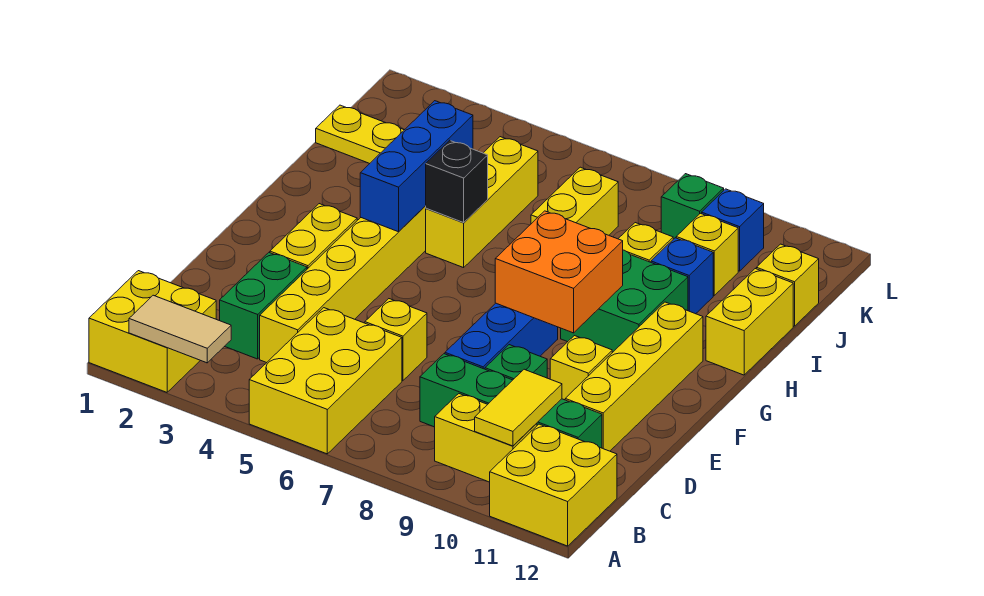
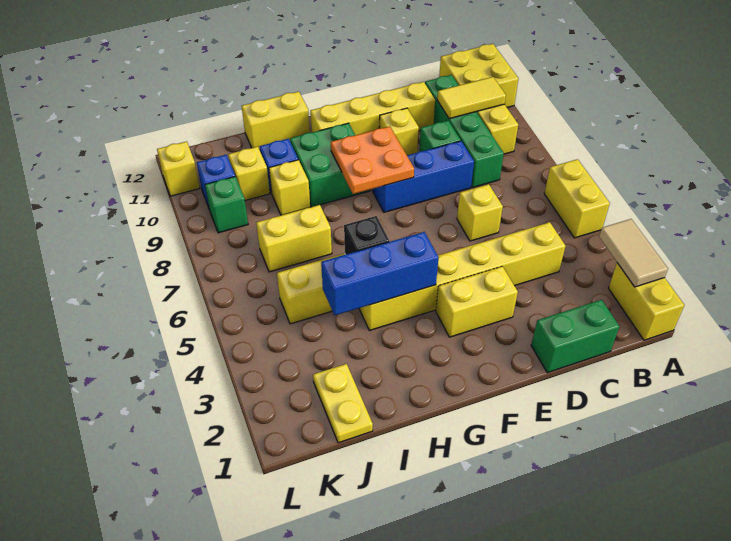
yellow brick A1:B2 level 1 -> yellow brick A1:A2 level 1
yellow brick A5:C6 level 1 -> yellow brick A5:A6 level 1
green brick C3:D3 level 1 -> green brick C1:D1 level 1
orange brick F8:G9 level 2 -> orange plate F8:G9 level 2
yellow brick J12 level 1 -> yellow brick L11 level 1

